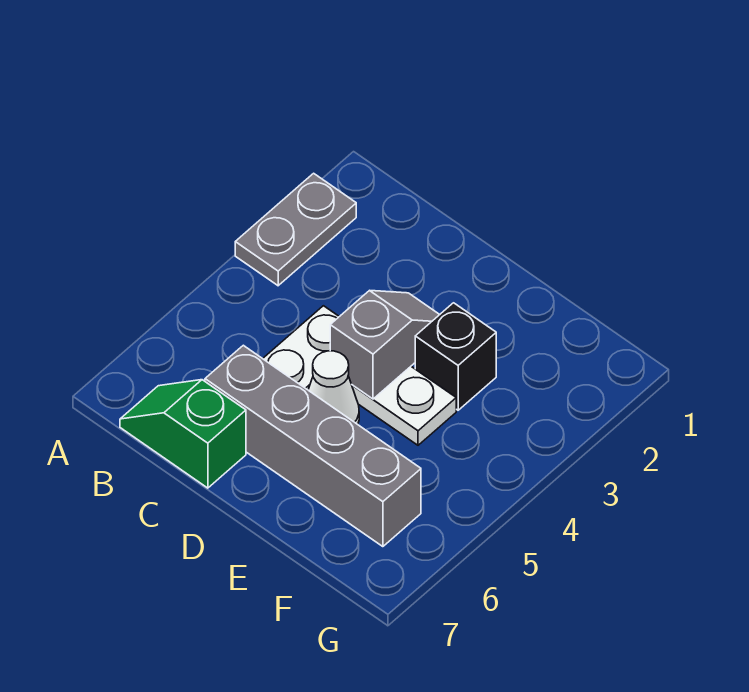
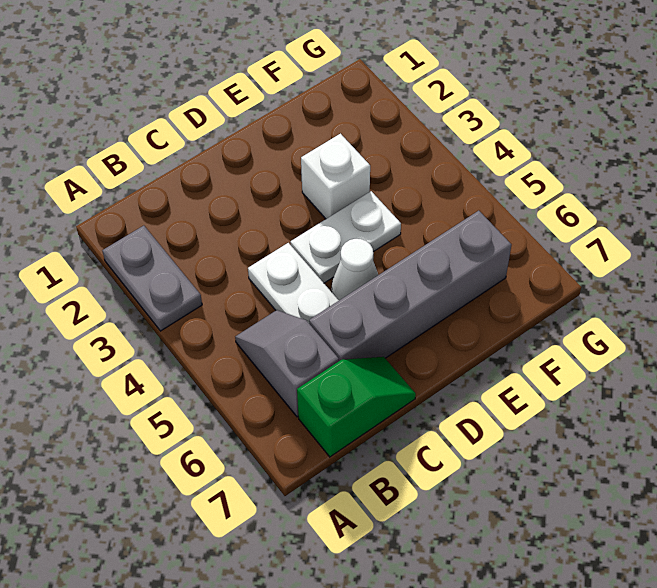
green slope B7:C7 level 1 top C -> green slope B7:C7 level 1 top B
grey slope D3:D4 level 2 top 4 -> grey slope B5:B6 level 1 top 6
black brick E3 level 1 -> white brick E3 level 1

